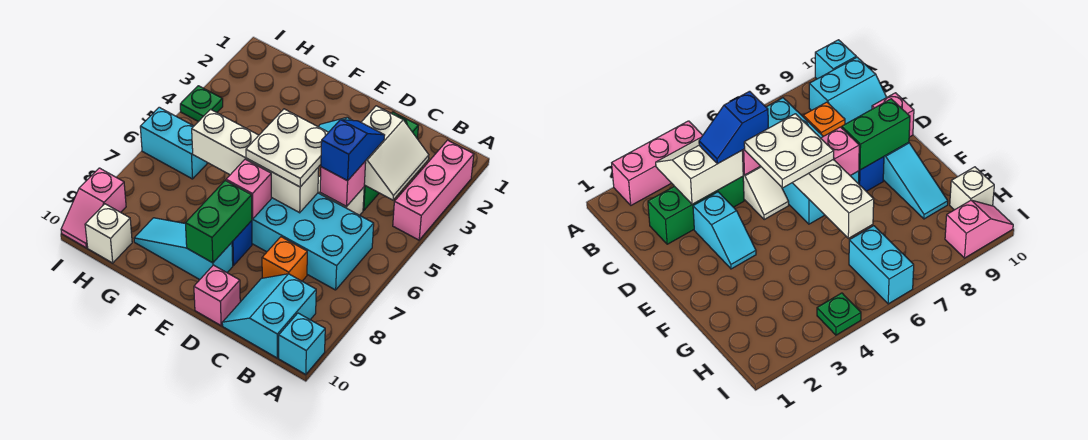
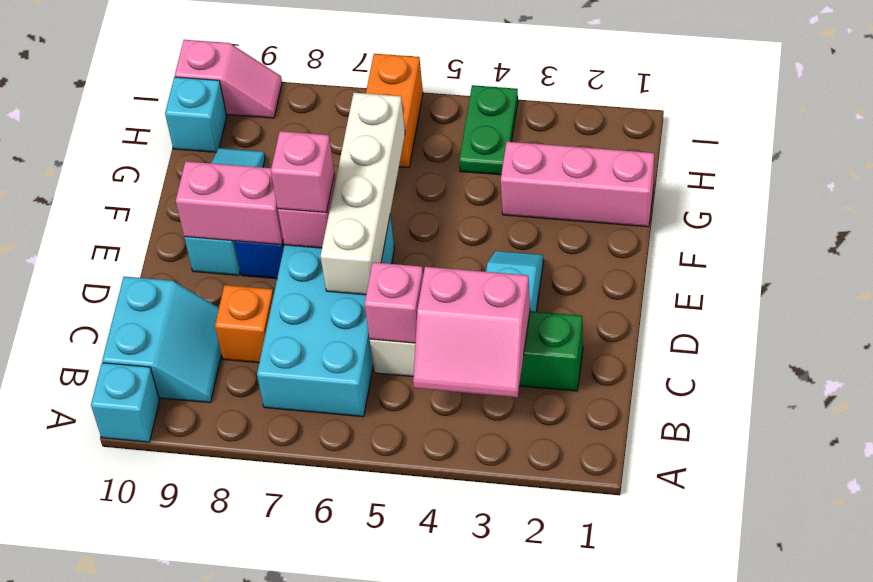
pink brick A2:A4 level 1 -> pink brick G1:G3 level 1
white slope B3:C4 level 2 top C -> pink slope B3:C4 level 2 top C
cyan slope B9:C10 level 1 top B -> cyan slope B9:C10 level 1 top 10
blue slope C4:C5 level 3 top 5 -> none
white plate D5:E6 level 3 -> none
pink brick D10 level 1 -> pink brick E7 level 3
green brick E8:E9 level 2 -> pink brick E8:E9 level 2
cyan brick H6:I6 level 1 -> orange brick H6:I6 level 1
white brick H10 level 1 -> cyan brick H10 level 1
green plate I4 level 1 -> green plate H4:I4 level 1
pink slope I9:I10 level 1 top 9 -> pink slope I9:I10 level 1 top 10

